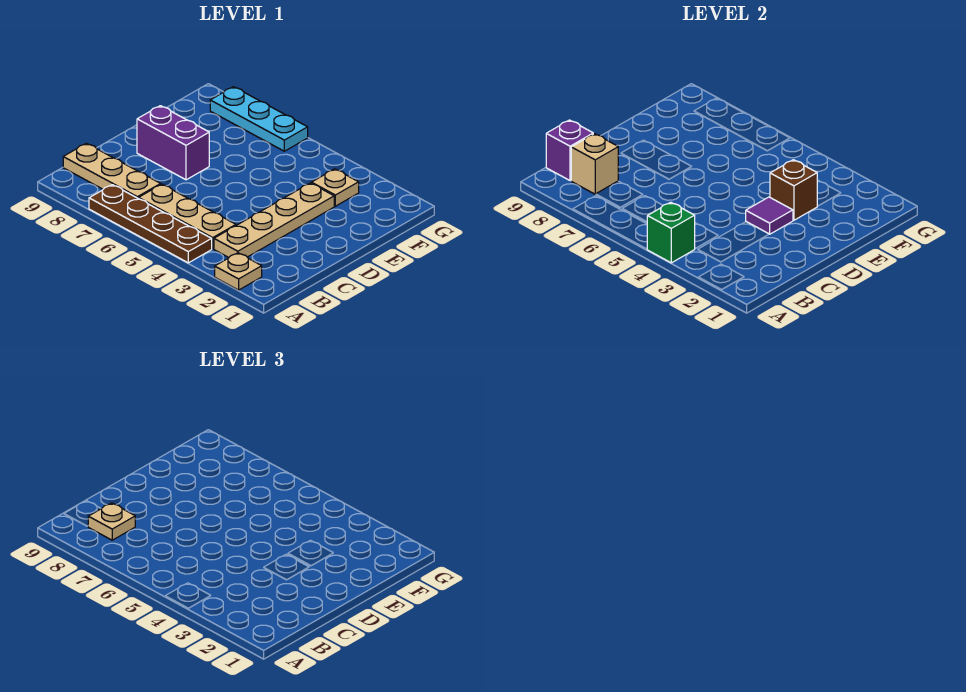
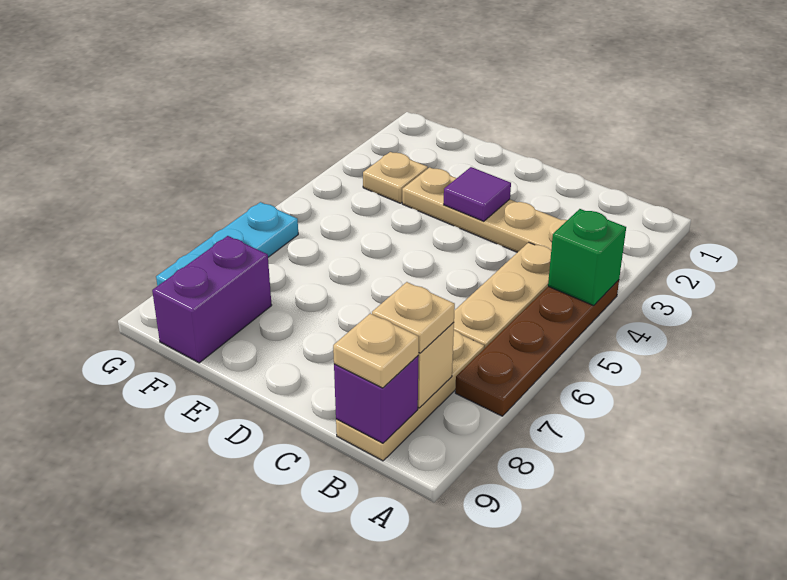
tan plate A2 level 1 -> tan plate B9 level 3
purple brick D7:D8 level 1 -> purple brick F8:F9 level 1
brown brick E3 level 2 -> none

